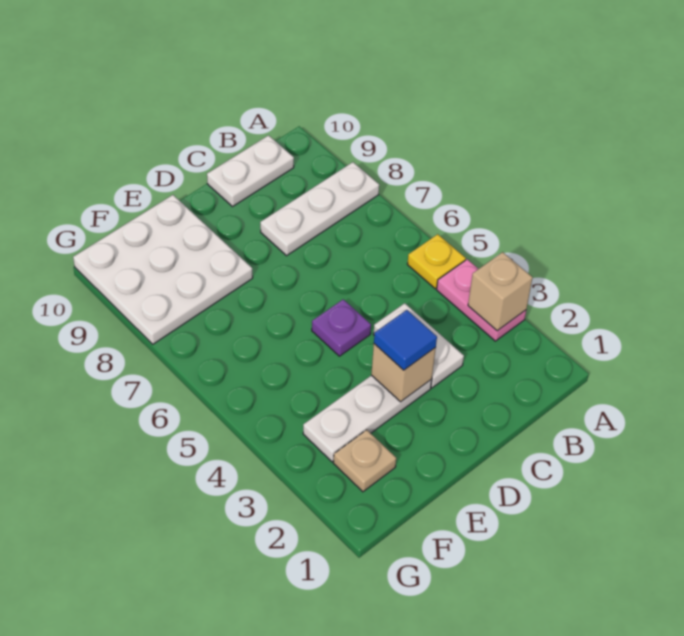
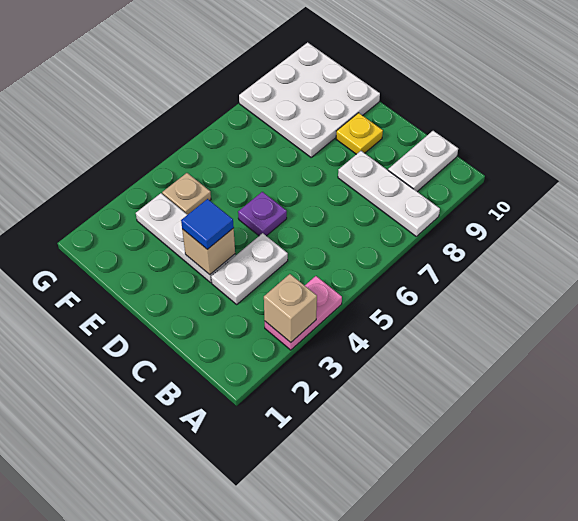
yellow plate A5 level 1 -> yellow plate D9 level 1
white plate B10:C10 level 1 -> white plate B9:B10 level 1
tan plate F2 level 1 -> tan plate F4 level 1

